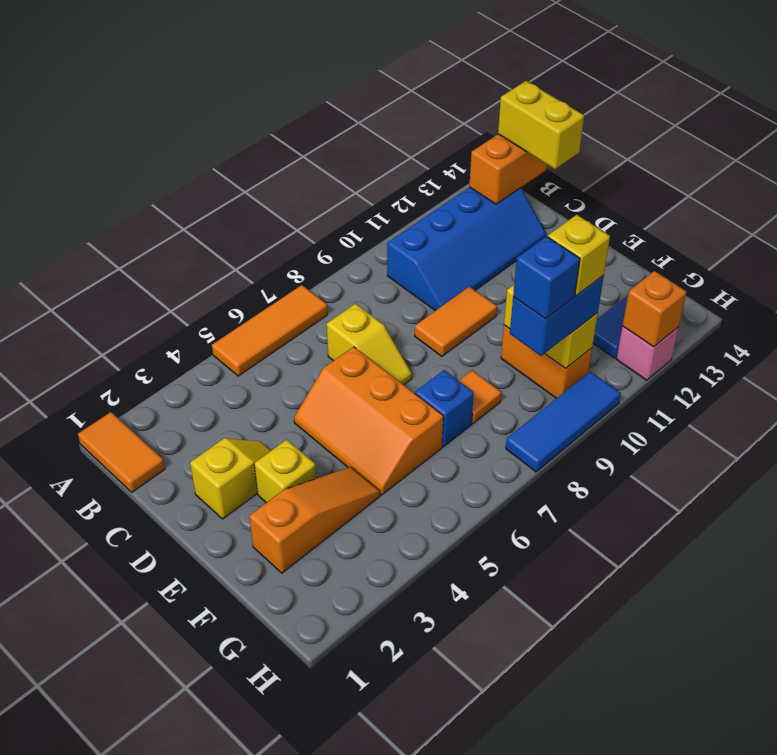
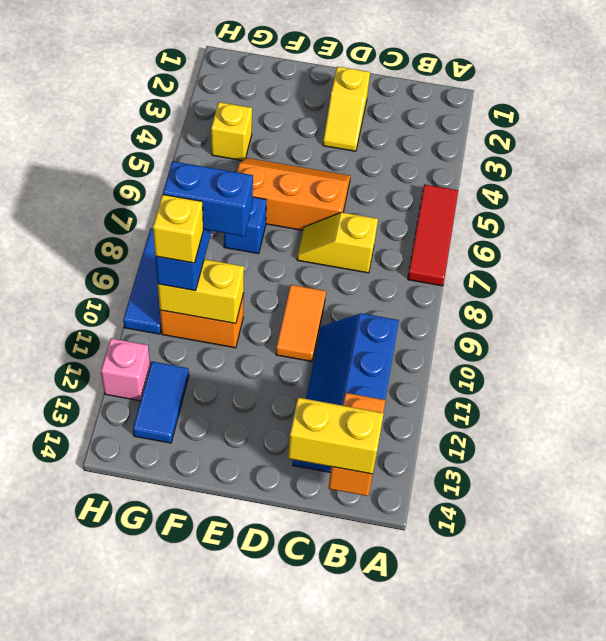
orange tile A1:B1 level 1 -> none
orange tile A5:A7 level 1 -> red tile A5:A7 level 1
yellow brick E3 level 1 -> yellow brick G4 level 1
orange slope F2:F4 level 1 top 2 -> none
orange tile F8 level 1 -> none
blue brick G9 level 4 -> blue brick F9:G9 level 4
orange brick H12 level 2 -> none

